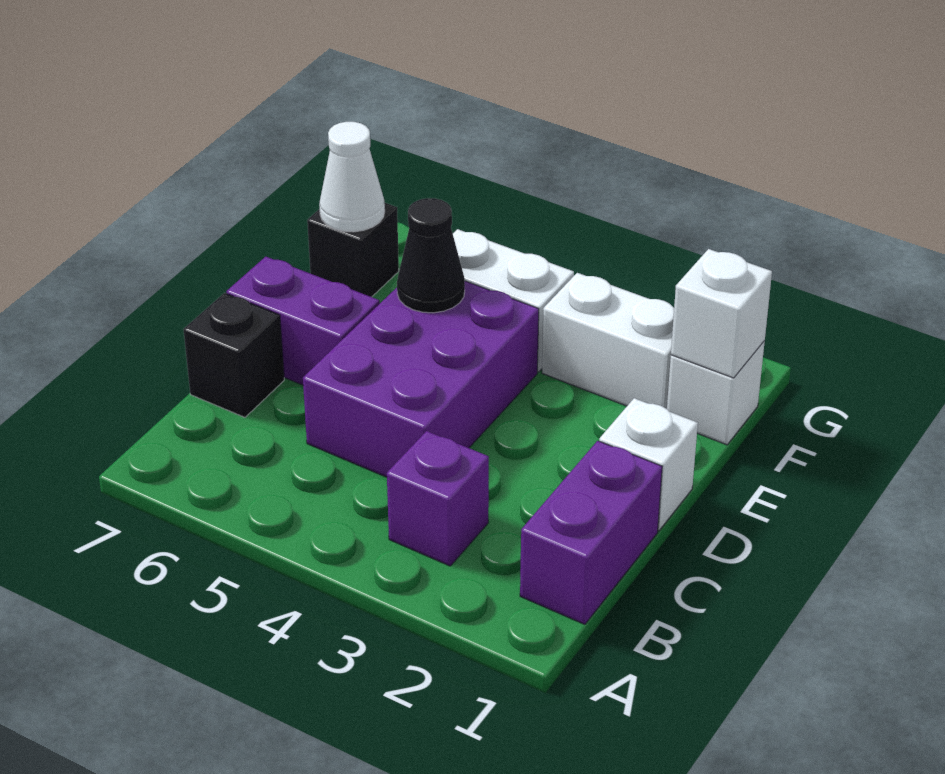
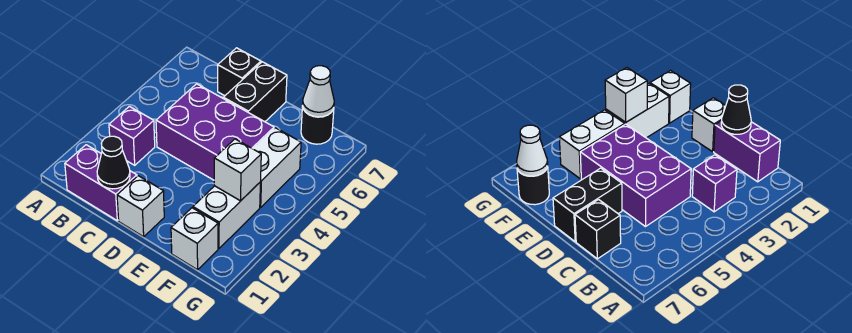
purple brick D6:D7 level 1 -> black brick D6:D7 level 1
black cone E5 level 2 -> black cone C1 level 2
white brick F1 level 2 -> white brick F3 level 2
black brick F7 level 1 -> black round brick F7 level 1

